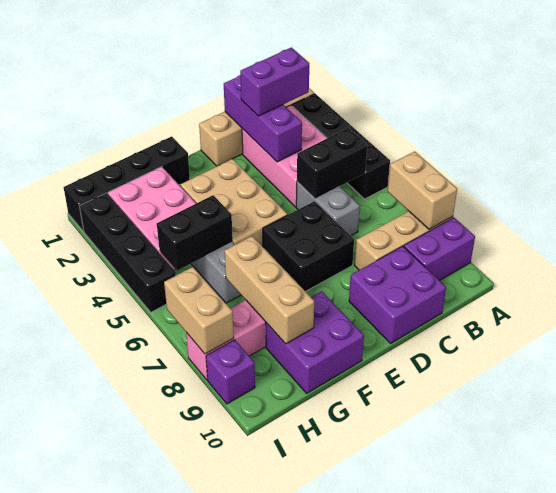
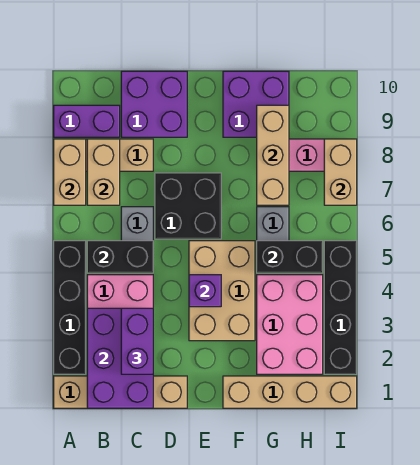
purple brick B2:C2 level 3 -> purple brick C2:C3 level 3
none -> tan brick B7:B8 level 2
purple brick C1:C3 level 2 -> purple brick B1:C3 level 2
black brick F1:I1 level 1 -> tan brick F1:I1 level 1
purple brick I9 level 1 -> purple brick E4 level 2

